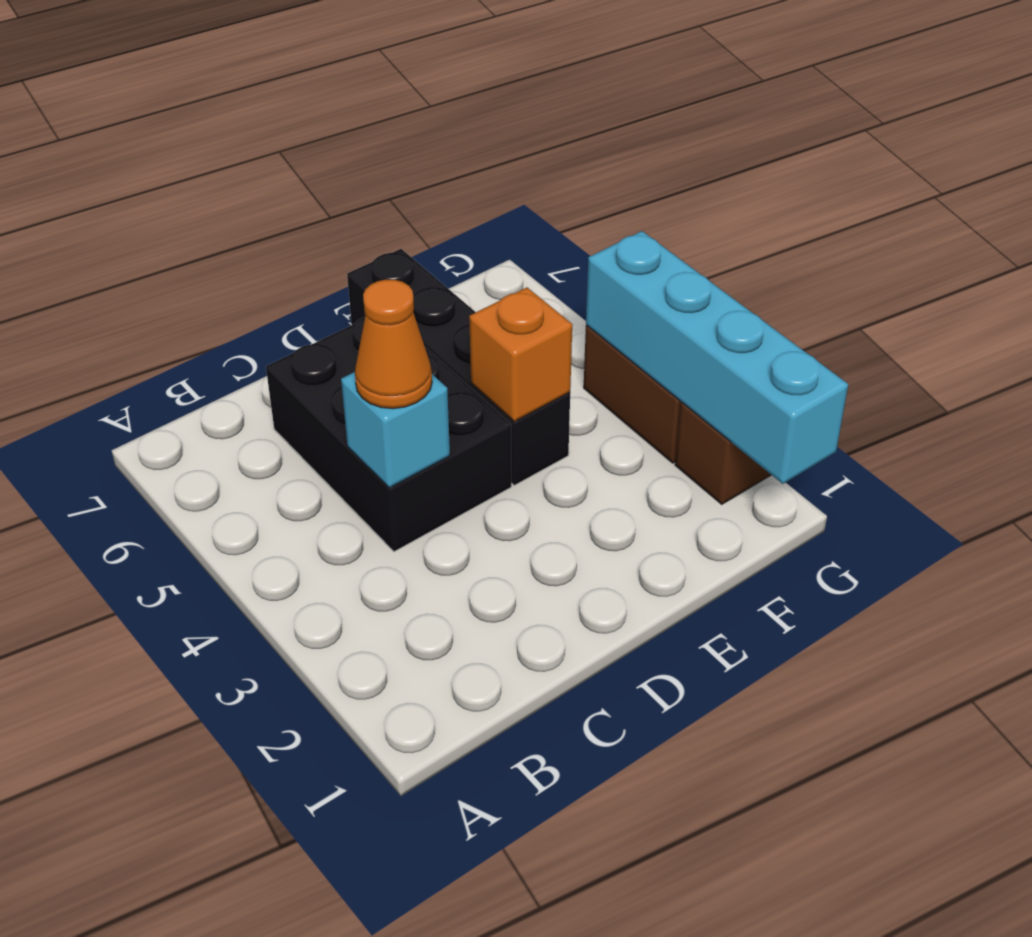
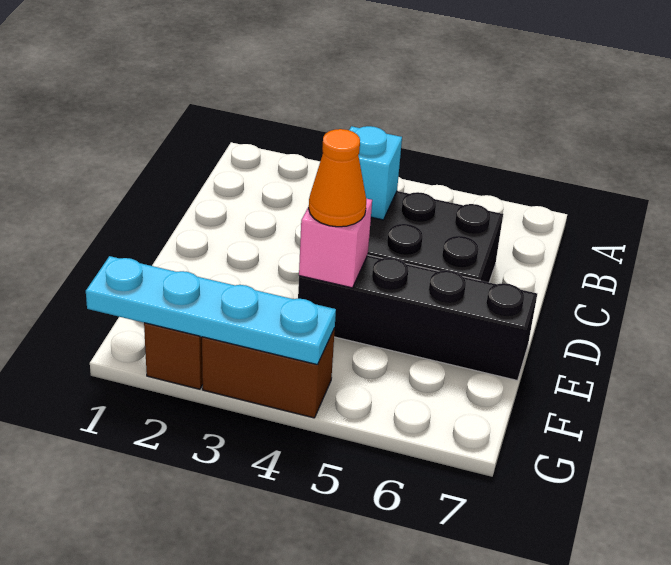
orange cone C4 level 3 -> orange cone E4 level 3
orange brick E4 level 2 -> pink brick E4 level 2
cyan brick G1:G4 level 2 -> cyan plate G1:G4 level 2

